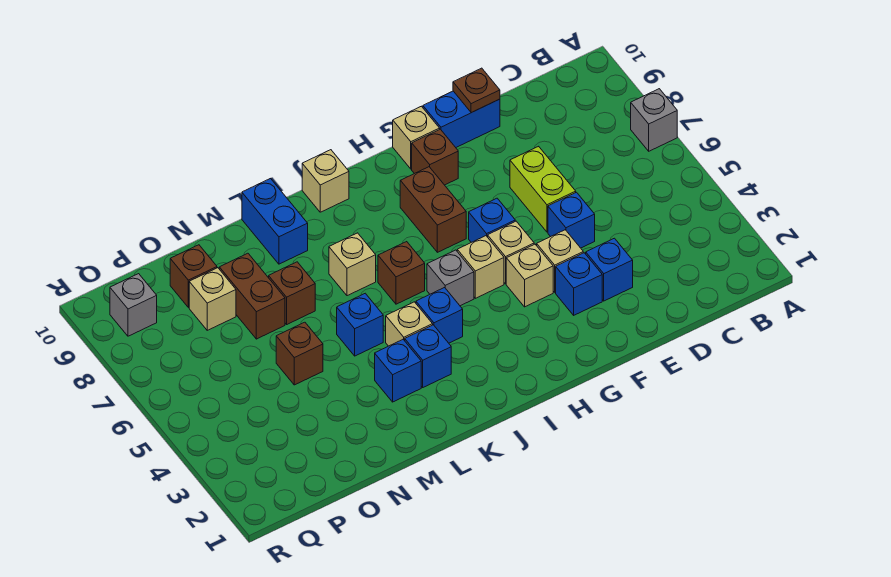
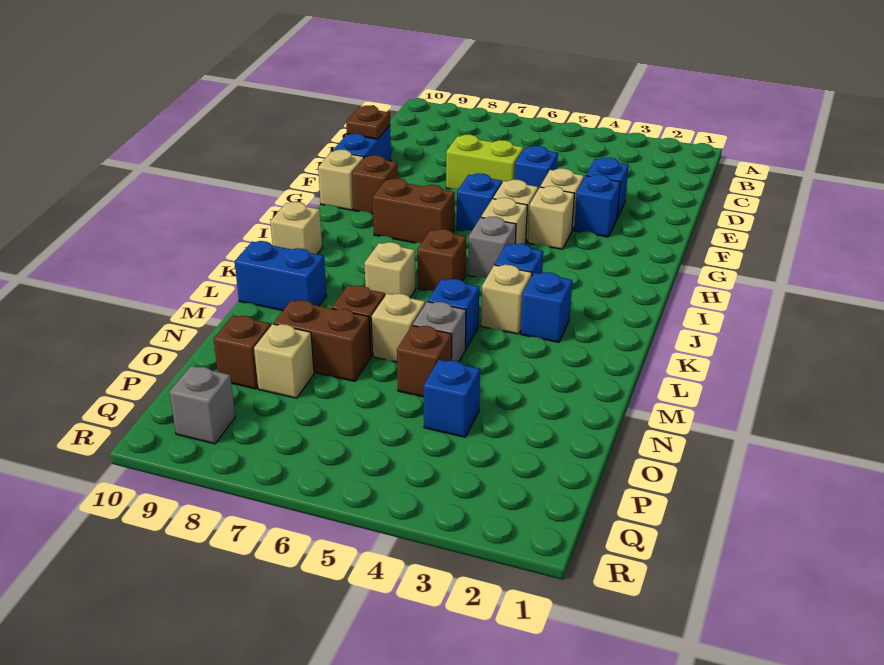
grey brick A7 level 1 -> grey brick M5 level 1
blue brick L3 level 1 -> blue brick O4 level 1
none -> tan brick M6 level 1

